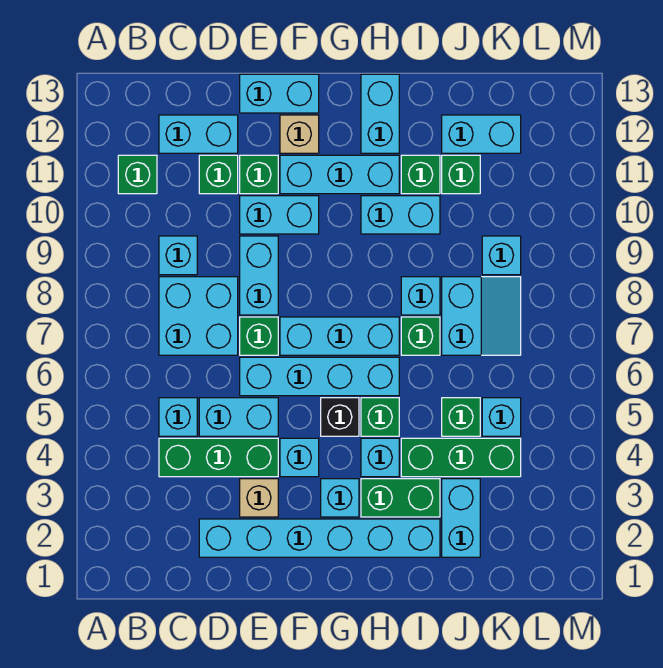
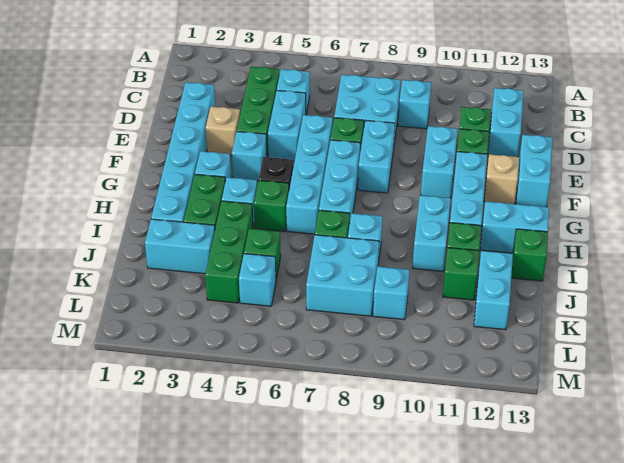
green brick B11 level 1 -> green brick I13 level 1
cyan brick E8:E9 level 1 -> cyan brick E8:F8 level 1
cyan slope J7:K8 level 1 top J -> cyan brick J7:K8 level 1

